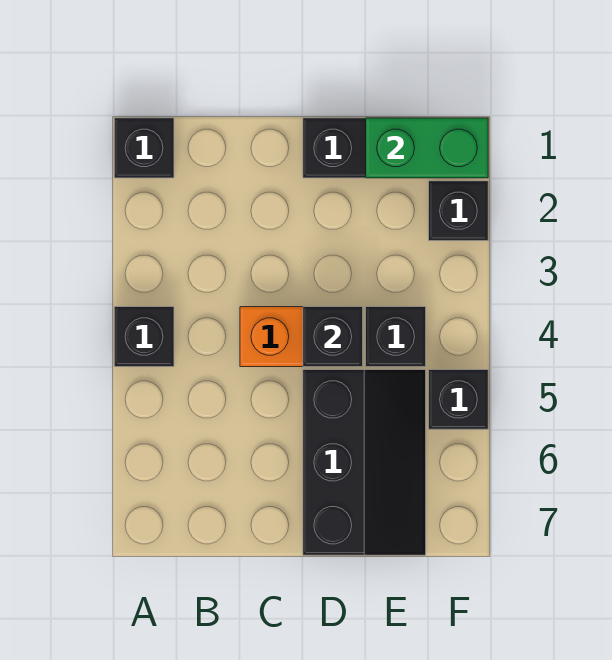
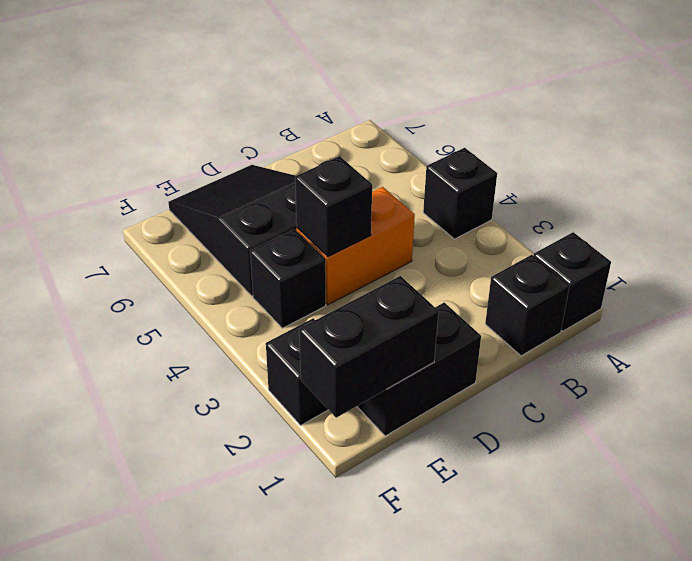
black slope D5:E7 level 1 top D -> black slope D5:E7 level 1 top 5
green brick E1:F1 level 2 -> black brick E1:F1 level 2
black brick F5 level 1 -> black brick B1 level 1

